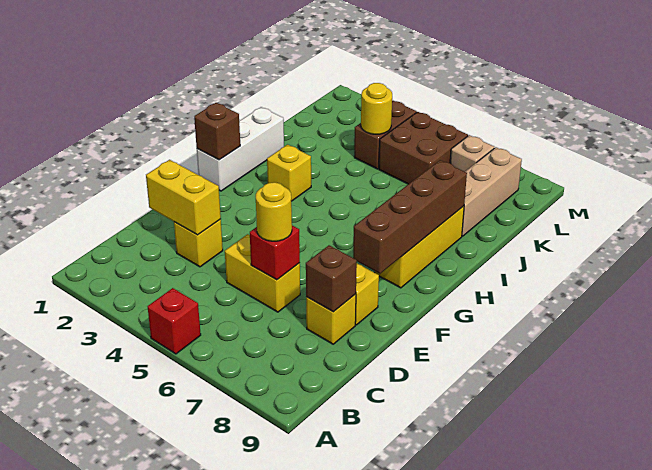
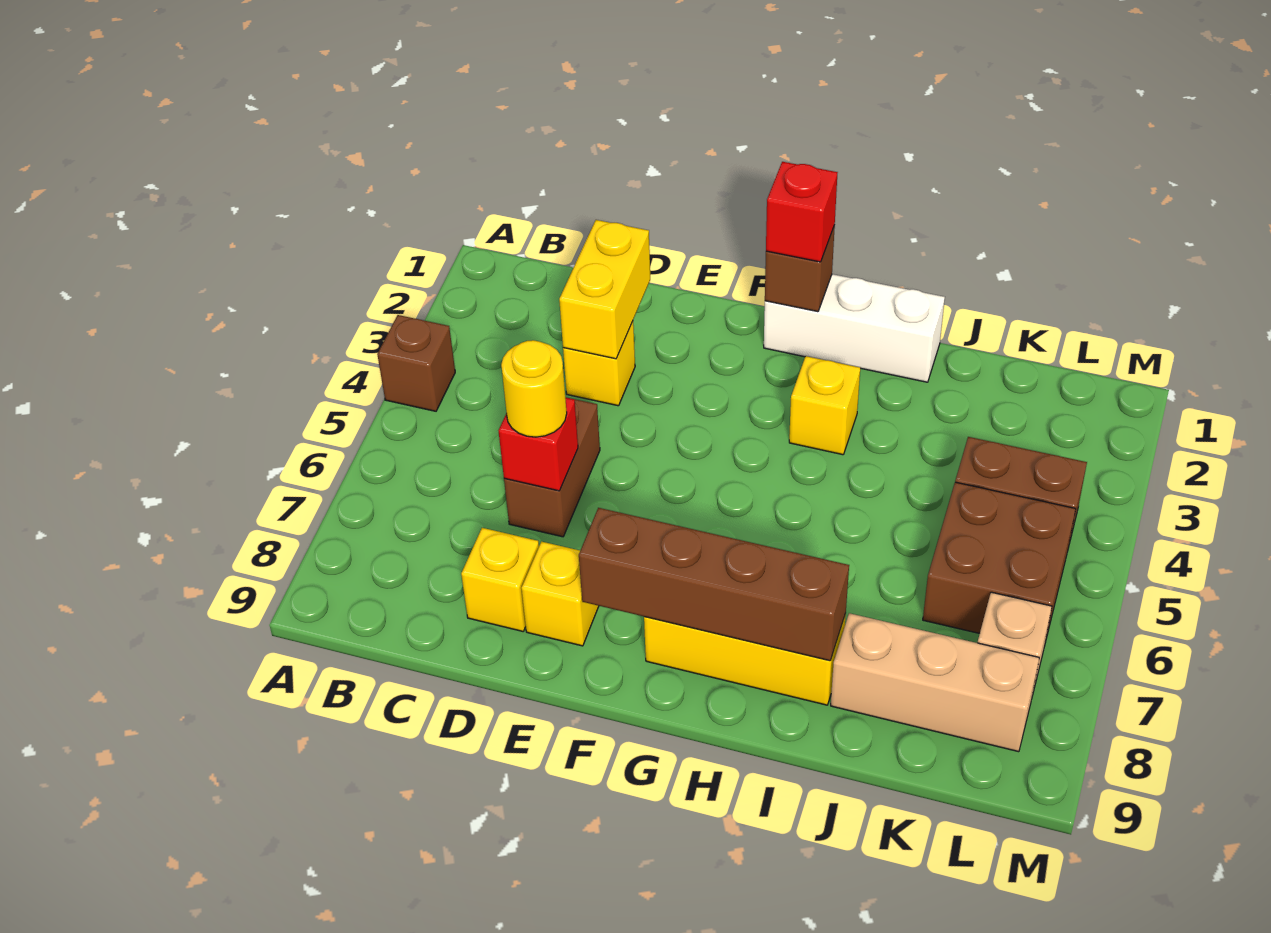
red brick A5 level 1 -> red brick G1 level 3
yellow brick D5:D6 level 1 -> brown brick D5:D6 level 1
brown brick D8 level 2 -> brown brick A4 level 1
yellow round brick K4 level 2 -> none

